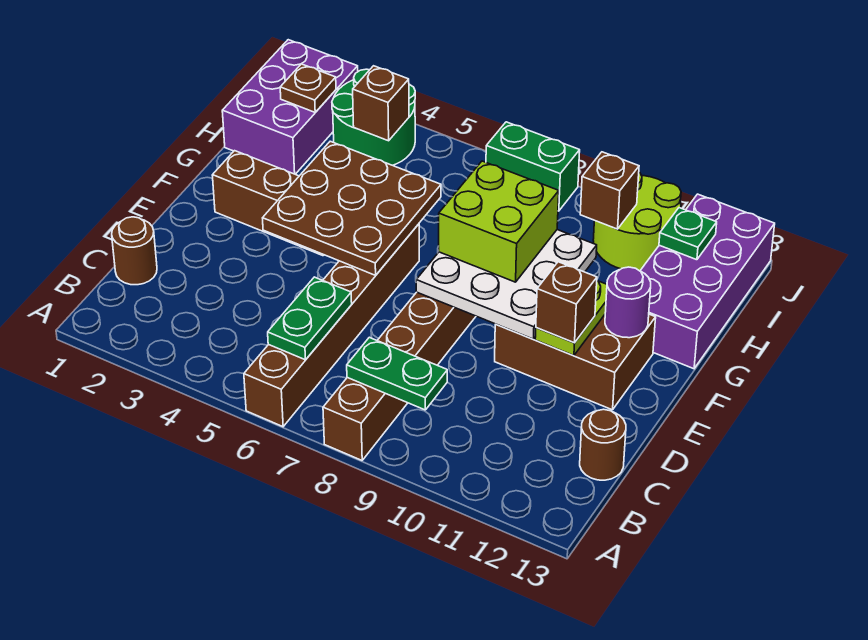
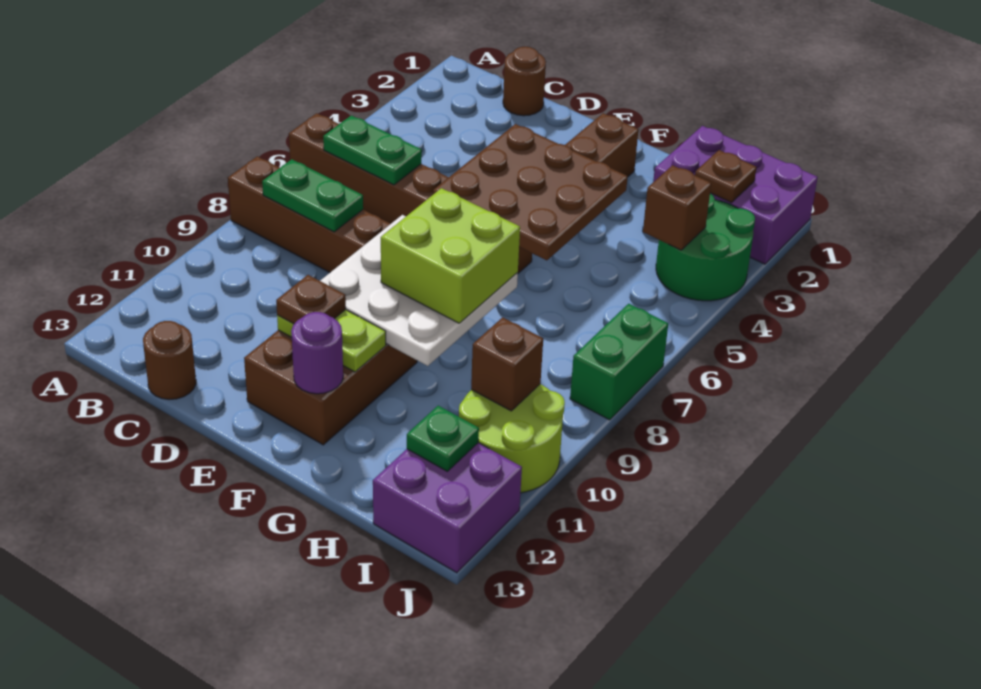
green plate B8:B9 level 2 -> green plate B8:C8 level 2
brown brick E11 level 3 -> brown plate E11 level 3
purple brick G12:J13 level 1 -> purple brick I12:J13 level 1

